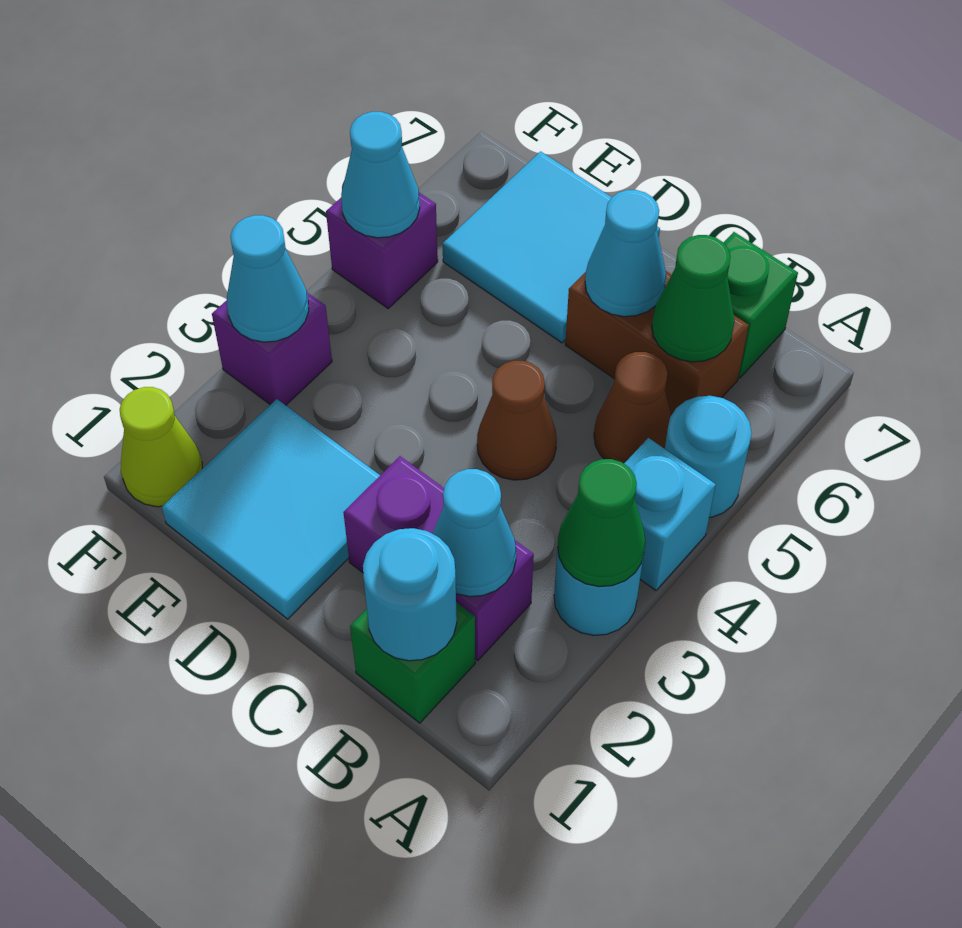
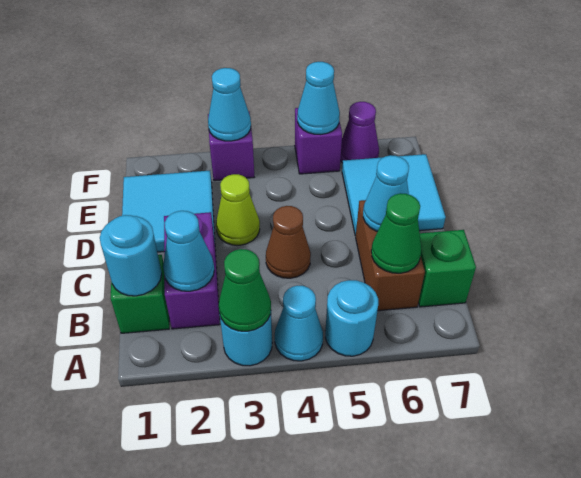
cyan brick A4 level 1 -> cyan cone A4 level 1
brown cone B5 level 1 -> none
lime cone F1 level 1 -> lime cone D3 level 1
none -> purple cone F6 level 1

